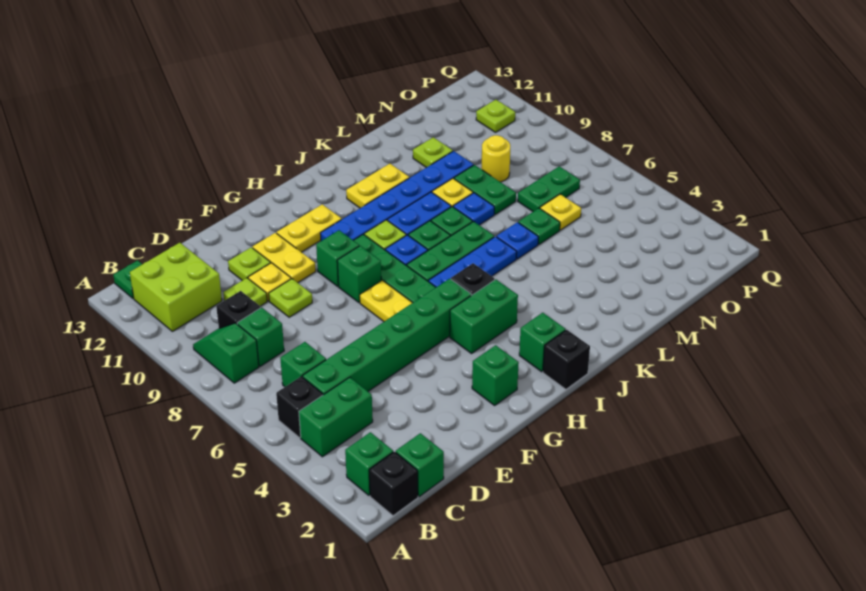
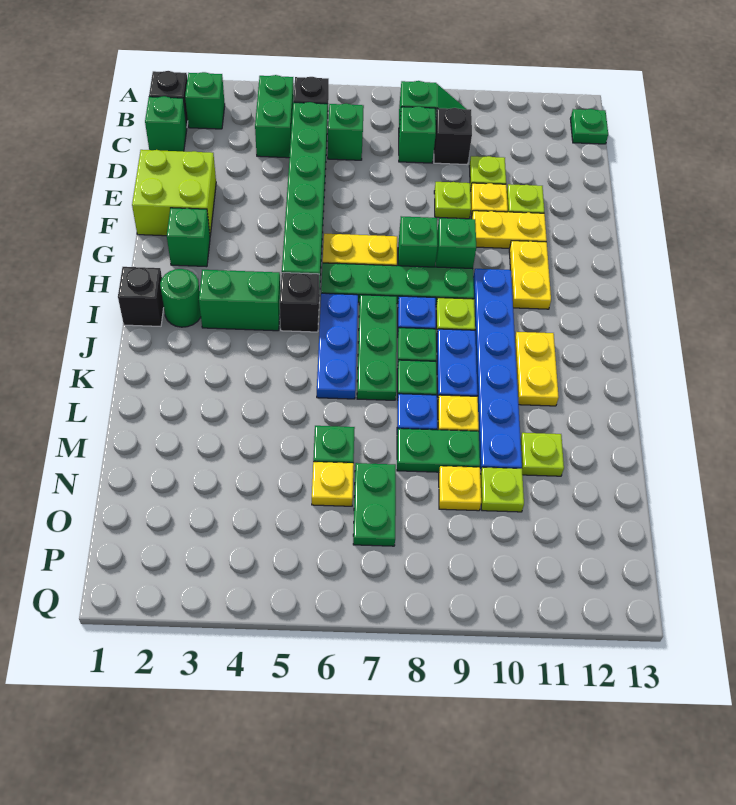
lime brick B11:C12 level 1 -> lime brick E1:F2 level 1
green brick H4:I4 level 1 -> green brick I3:I4 level 1
green brick I2 level 1 -> green round brick I2 level 1
blue plate L6 level 1 -> none
yellow round brick N9 level 1 -> yellow plate N9 level 1
lime plate P11 level 1 -> lime plate N10 level 1

